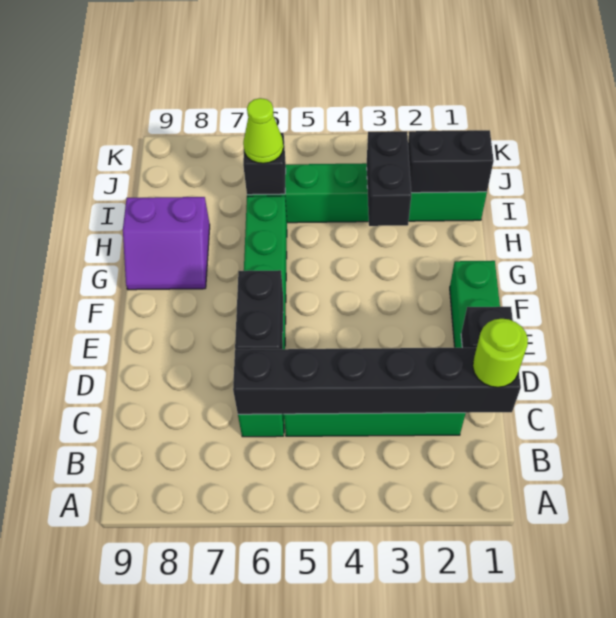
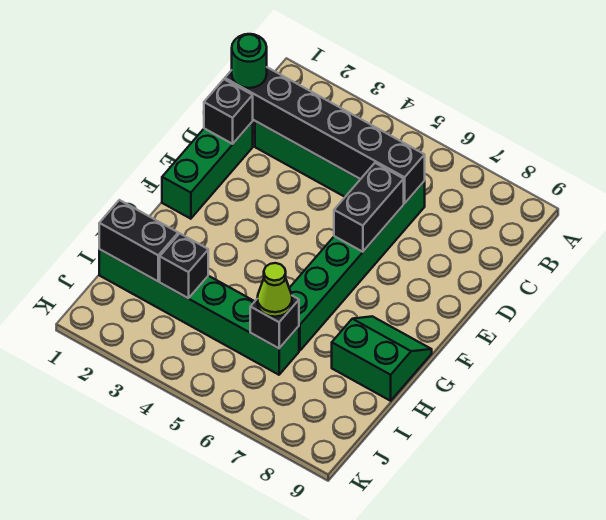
lime round brick C1 level 3 -> green round brick C1 level 3
purple slope G8:H9 level 1 top H -> green slope G8:H9 level 1 top H
black brick H3:I3 level 2 -> black brick I3 level 2

